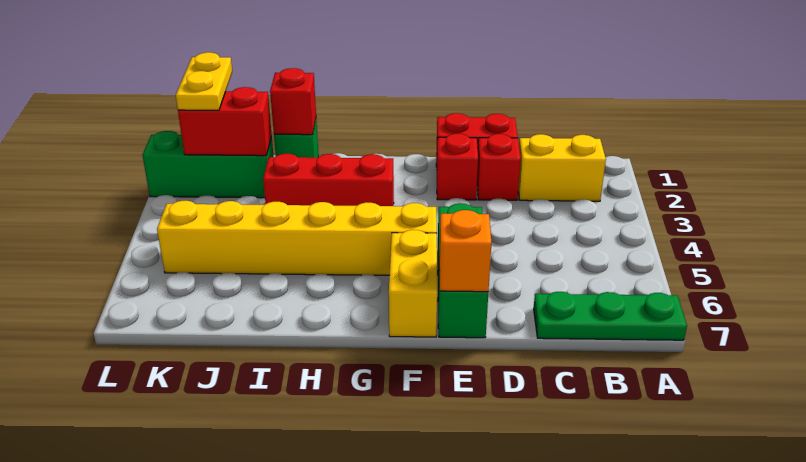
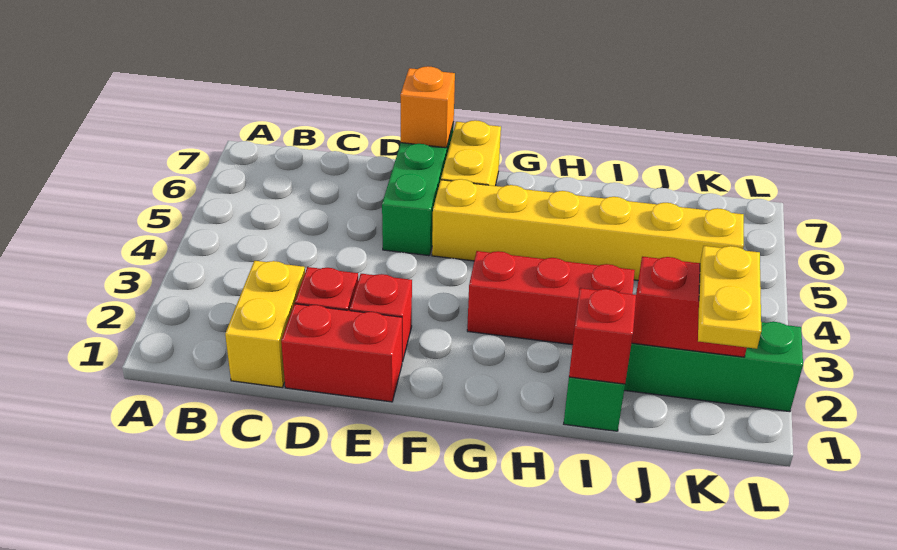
green plate A7:C7 level 1 -> none
yellow brick B2:C2 level 1 -> yellow brick C1:C2 level 1

